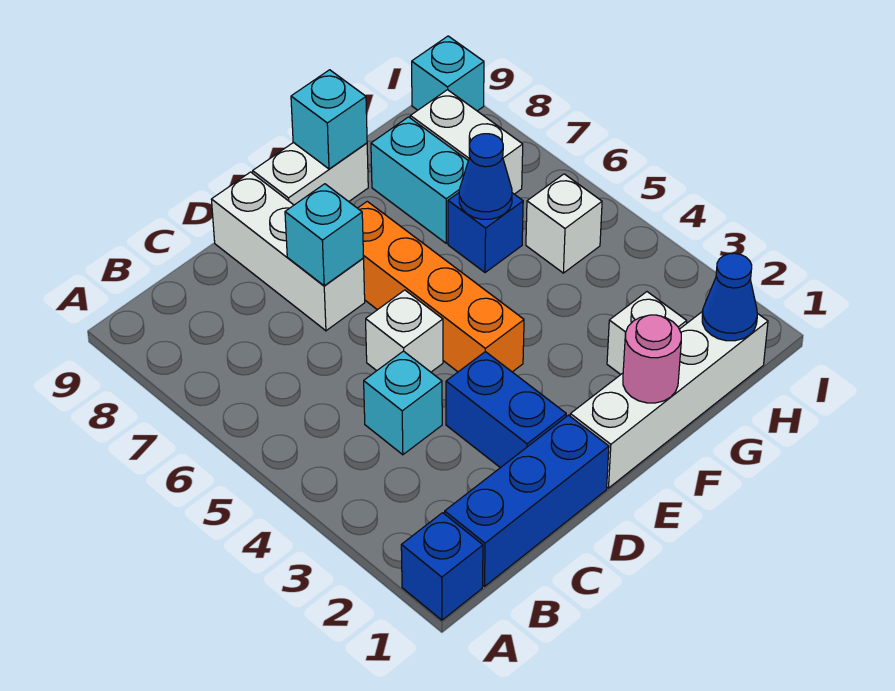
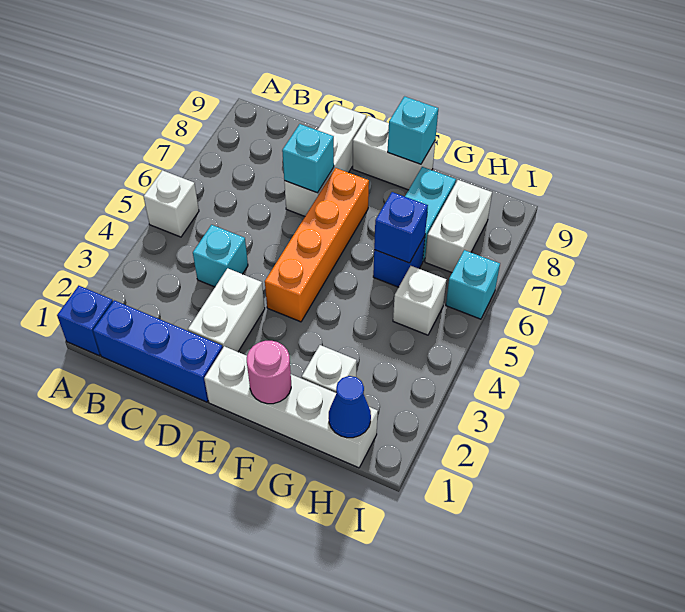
blue brick D2:D3 level 1 -> white brick D2:D3 level 1
white brick D5 level 1 -> white brick A5 level 1
blue cone G6 level 2 -> blue brick G6 level 2
cyan brick I9 level 1 -> cyan brick I6 level 1

